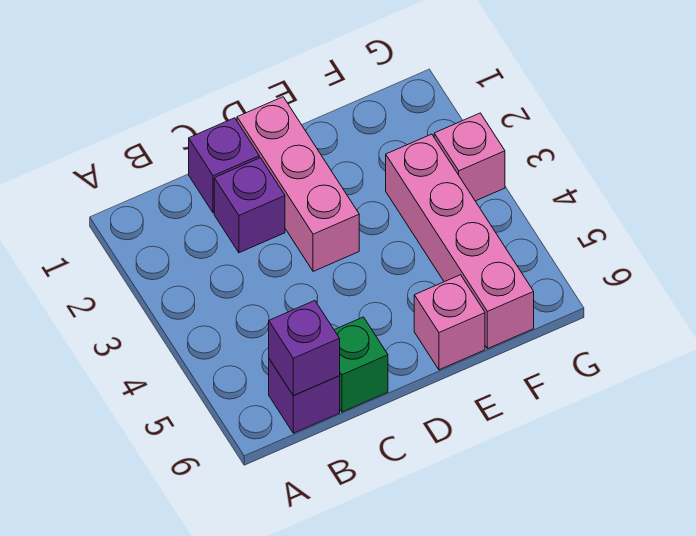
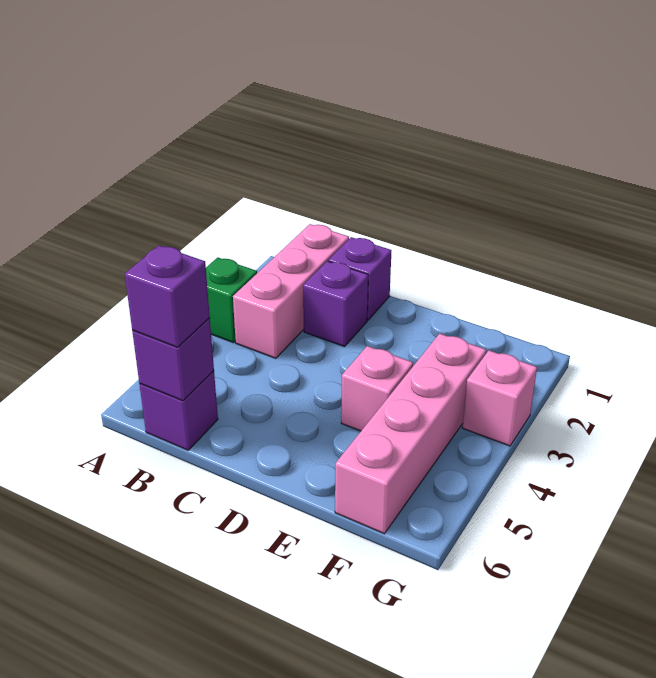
none -> purple brick B6 level 3
green brick C6 level 1 -> green brick A3 level 1
pink brick D1:D3 level 1 -> pink brick B1:B3 level 1
pink brick E6 level 1 -> pink brick E4 level 1

